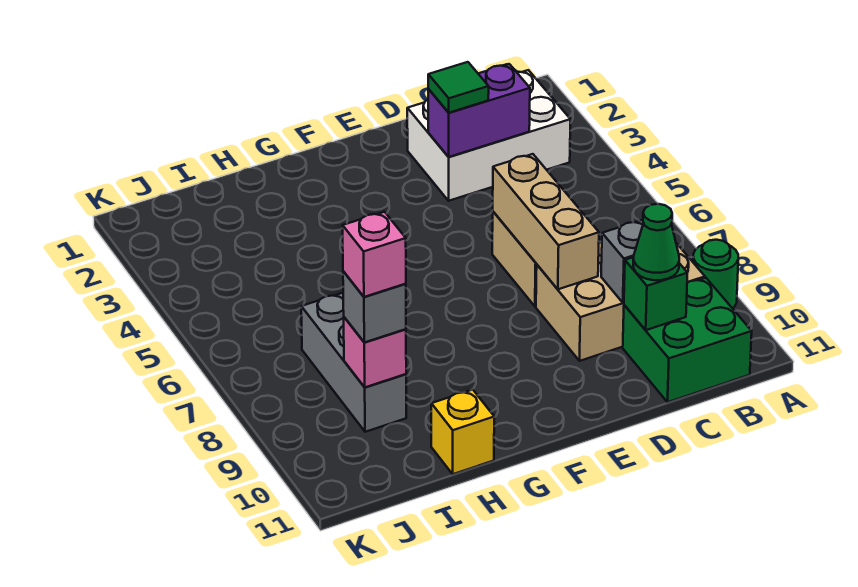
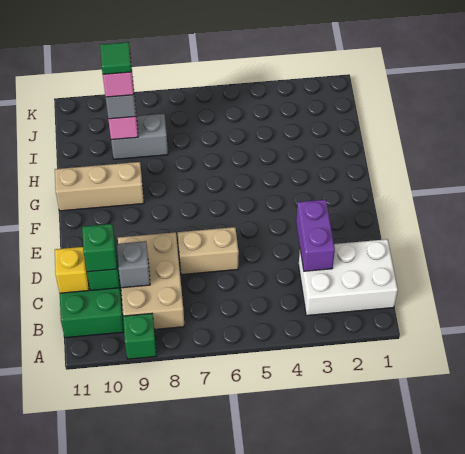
green round brick A9 level 1 -> green brick A9 level 1
white brick B2:D3 level 1 -> white brick B1:C3 level 1
green cone C10 level 3 -> green brick C10 level 3
green tile D3 level 3 -> green tile I9 level 5
tan brick D6:D8 level 2 -> tan brick G9:G11 level 1
yellow brick H11 level 1 -> yellow brick C11 level 2
grey brick I7:I9 level 1 -> grey brick I8:I9 level 1

